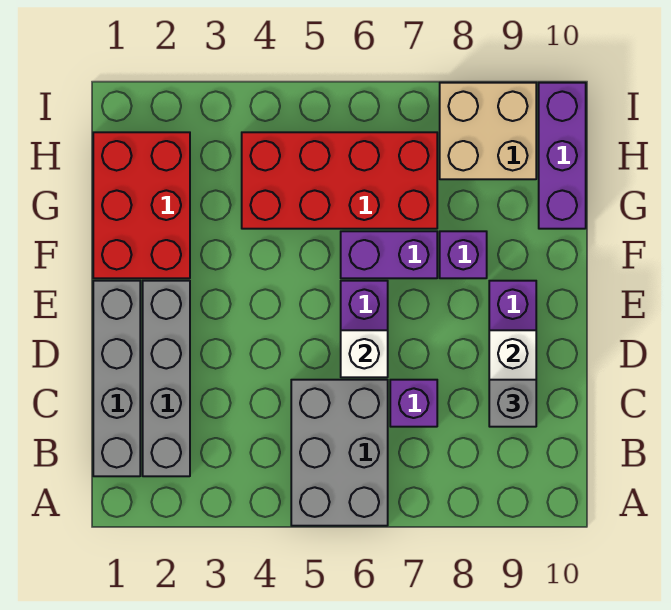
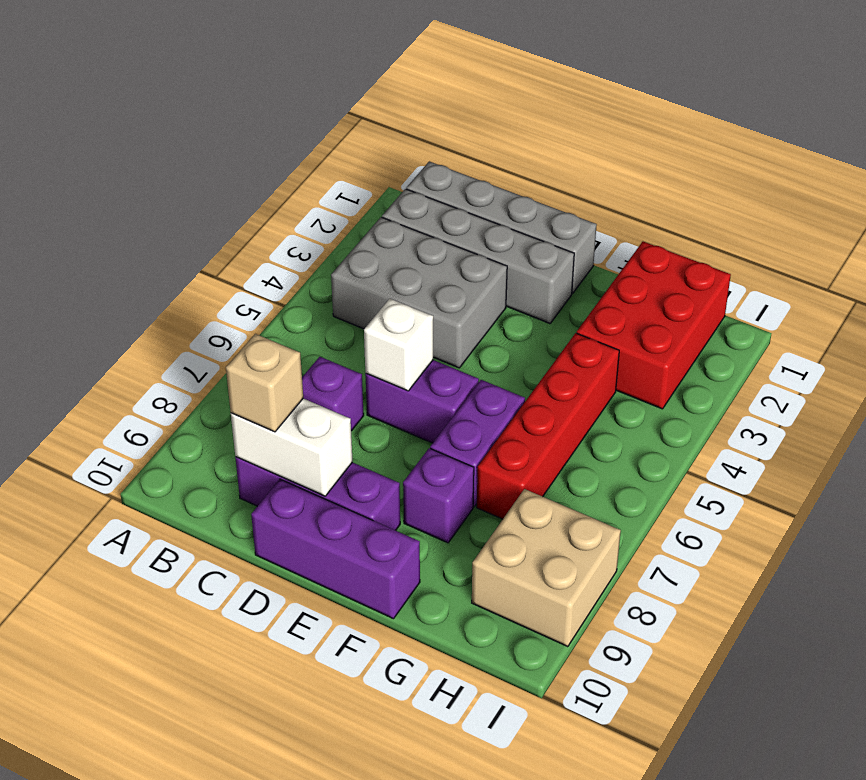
grey brick A5:C6 level 1 -> grey brick B3:D4 level 1
grey brick C9 level 3 -> tan brick C9 level 3
red brick F1:H2 level 1 -> red brick G1:H3 level 1
red brick G4:H7 level 1 -> red brick G4:G7 level 1
purple brick G10:I10 level 1 -> purple brick D10:F10 level 1

